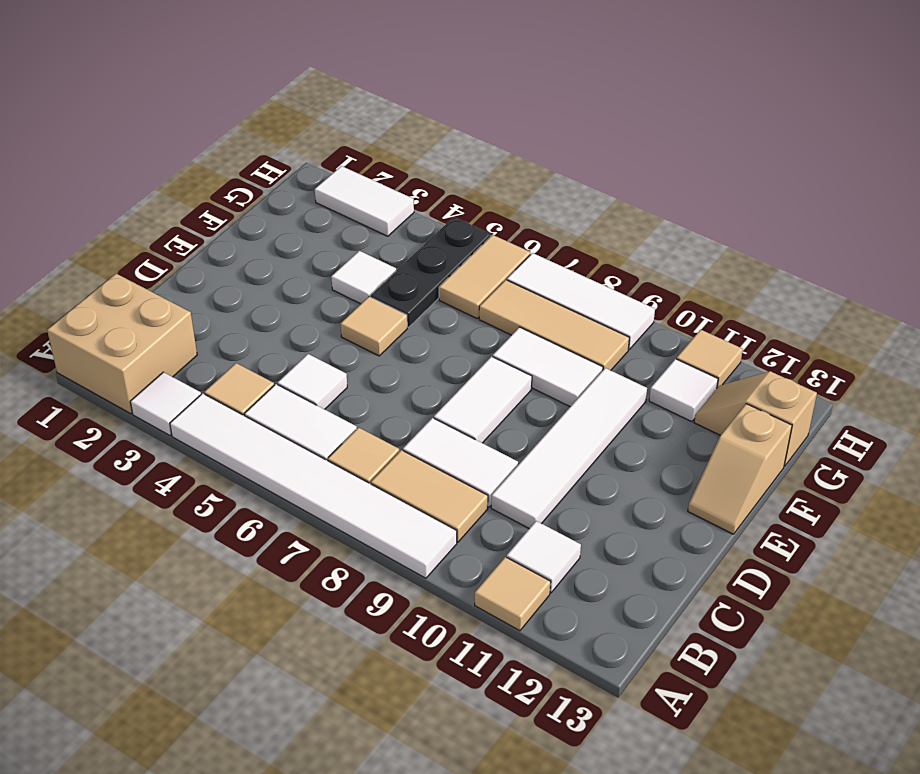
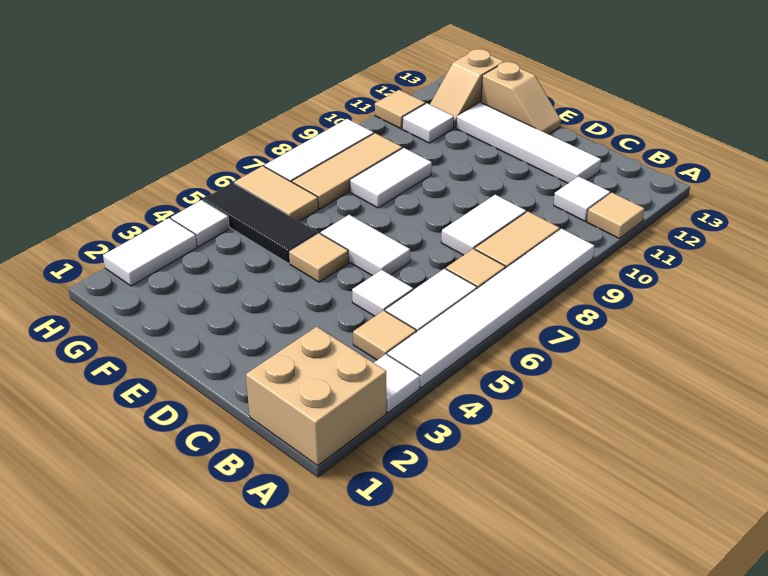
white tile C10:F10 level 1 -> white tile C12:F12 level 1
white tile D8:E8 level 1 -> white tile D6:E6 level 1
white tile F4 level 1 -> white tile H4 level 1
black plate F5:H5 level 1 -> black tile F5:H5 level 1

